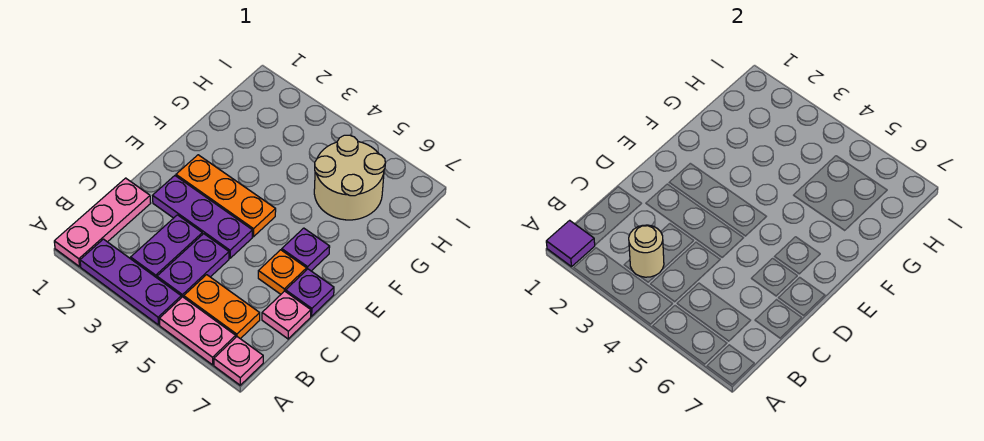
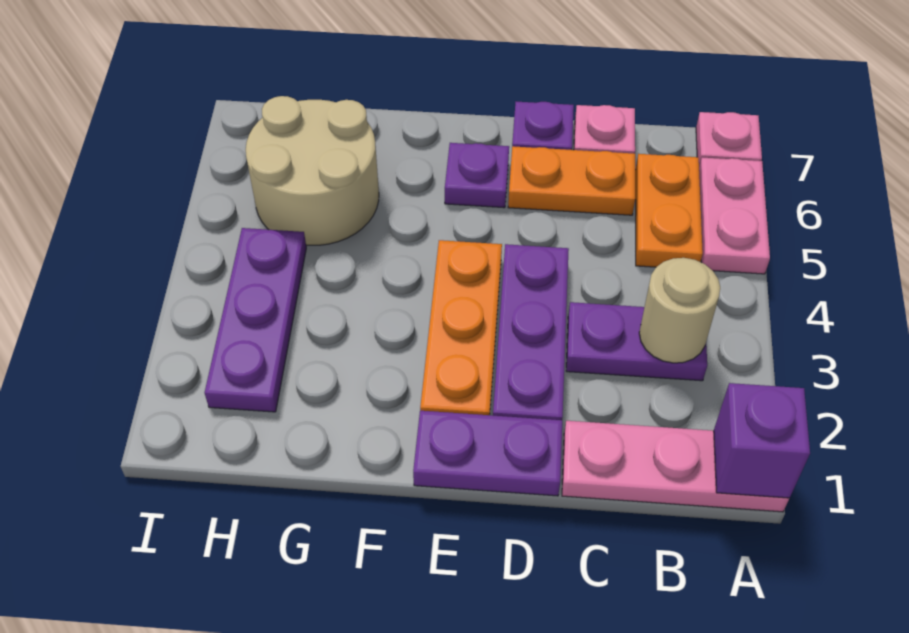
purple tile A1 level 2 -> purple brick A1 level 2
purple plate A2:A4 level 1 -> purple plate H2:H4 level 1
purple plate B4:C4 level 1 -> purple plate D1:E1 level 1
orange plate D6 level 1 -> orange plate C6:D6 level 1

